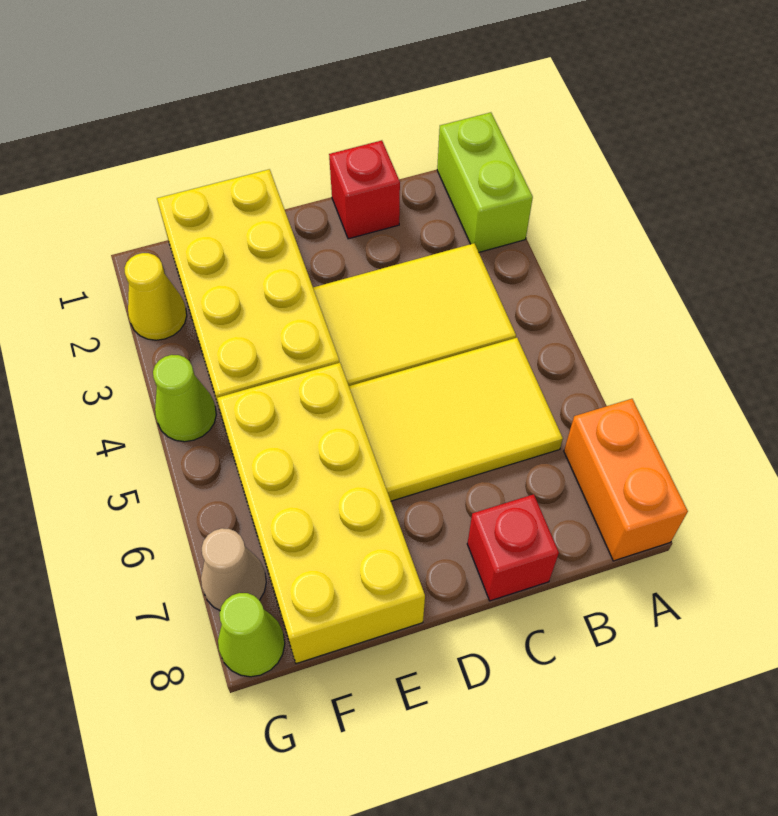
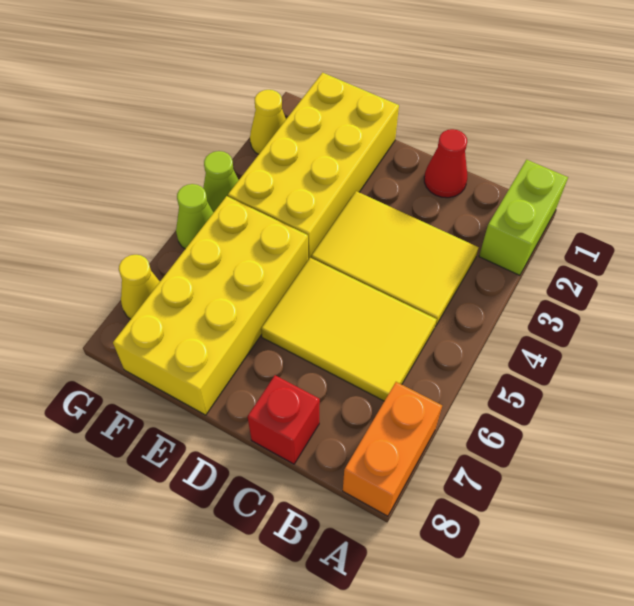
red brick C1 level 1 -> red cone C1 level 1
tan cone G7 level 1 -> yellow cone G7 level 1
lime cone G8 level 1 -> lime cone G5 level 1

